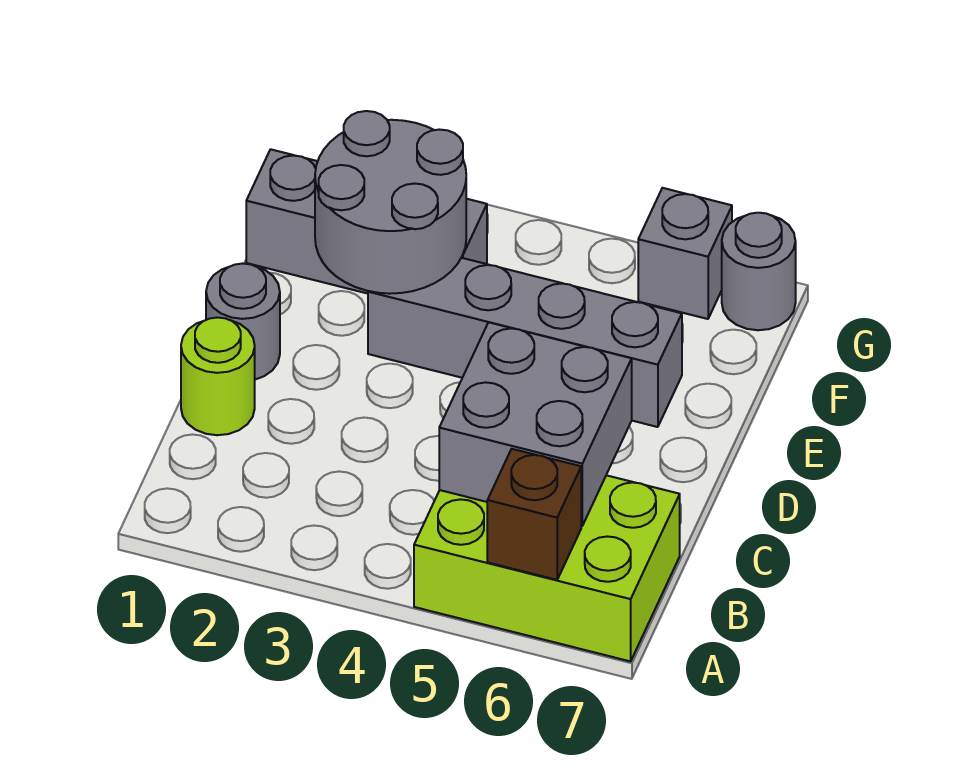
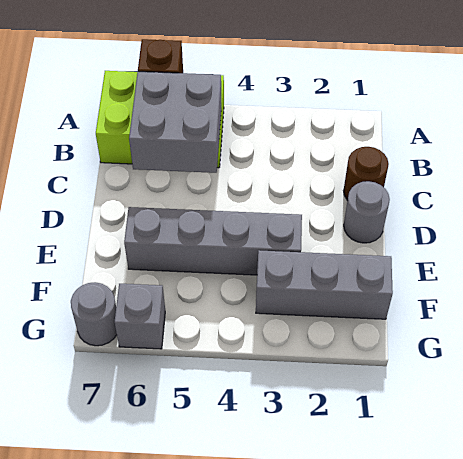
lime round brick C1 level 1 -> brown round brick C1 level 1
grey round brick E2:F3 level 2 -> none

